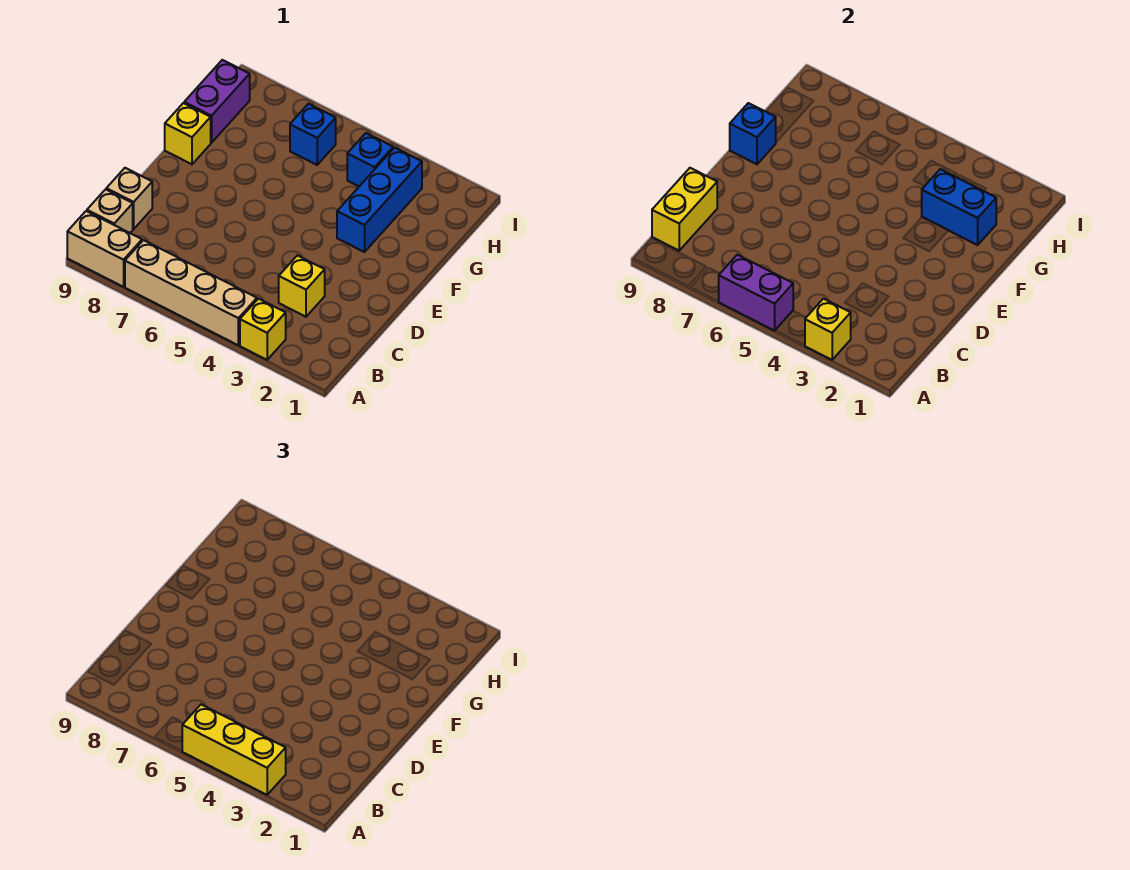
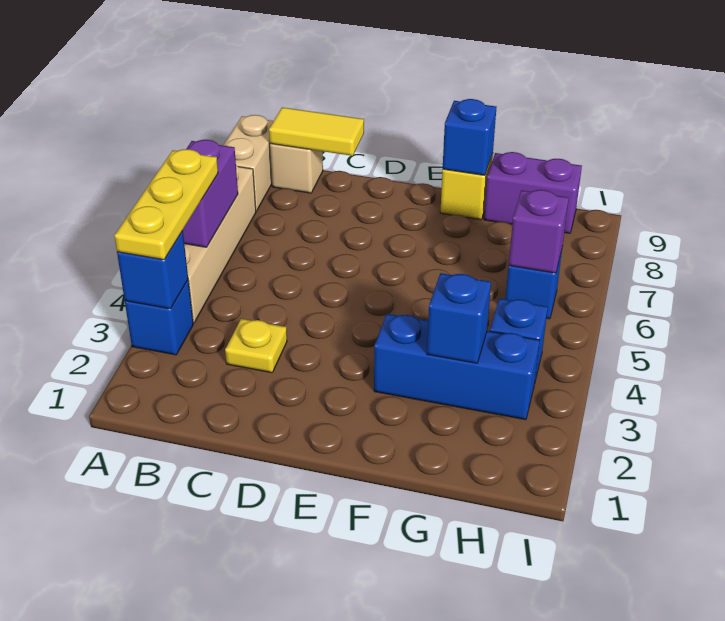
yellow brick A3 level 1 -> blue brick A3 level 1
yellow brick A3 level 2 -> blue brick A3 level 2
yellow brick A3:A5 level 3 -> yellow plate A3:A5 level 3
yellow brick B9:C9 level 2 -> yellow tile B9:C9 level 2
yellow brick C3 level 1 -> yellow plate C3 level 1
tan brick C9 level 1 -> none
blue brick G2:G3 level 2 -> blue brick G3 level 2
none -> purple brick H6 level 2

